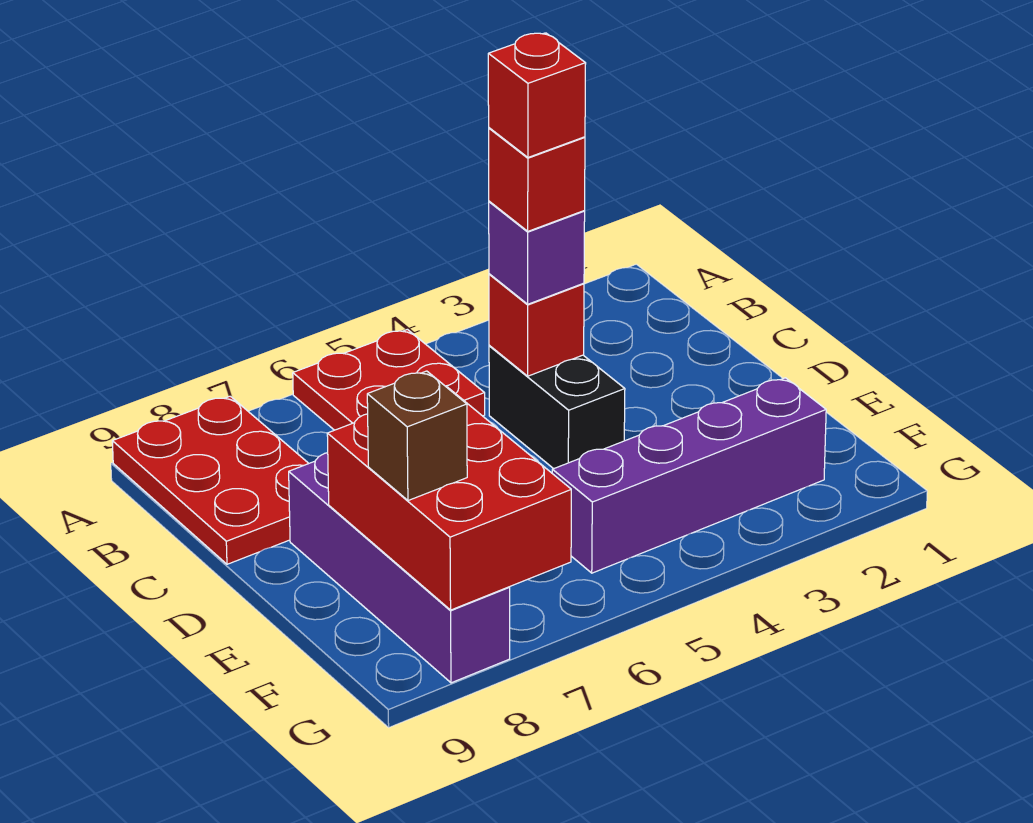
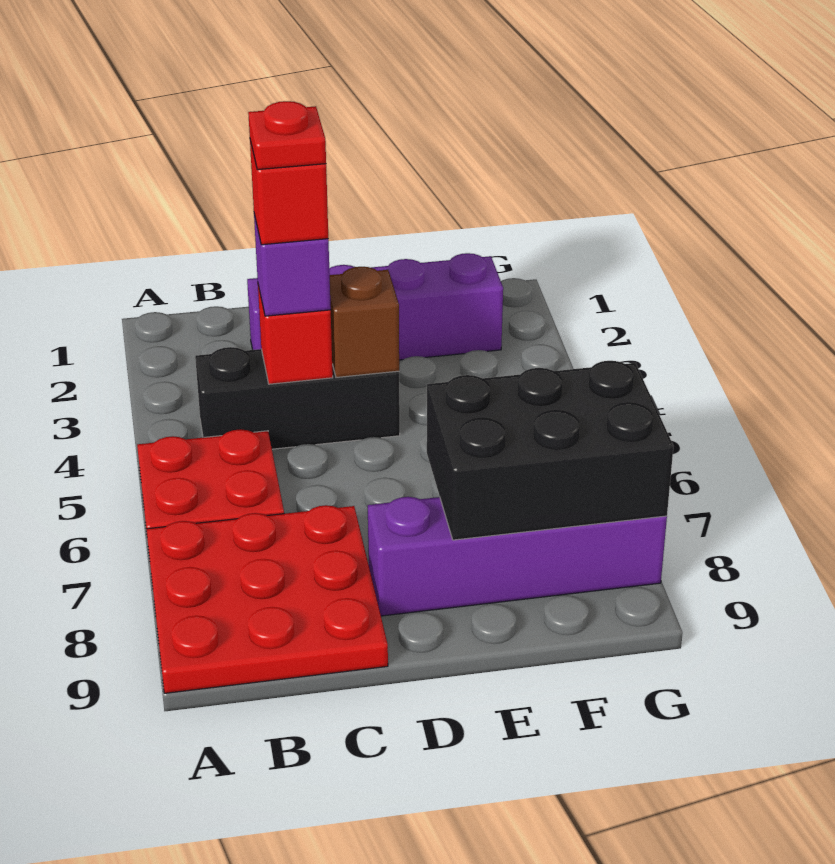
red plate A8:C9 level 1 -> red plate A7:C9 level 1
black brick C4:D4 level 1 -> black brick B4:D4 level 1
red brick C4 level 5 -> red plate C4 level 5
red brick E7:G8 level 2 -> black brick E7:G8 level 2
purple brick F2:F5 level 1 -> purple brick C2:F2 level 1
brown brick F8 level 3 -> brown brick D4 level 2

